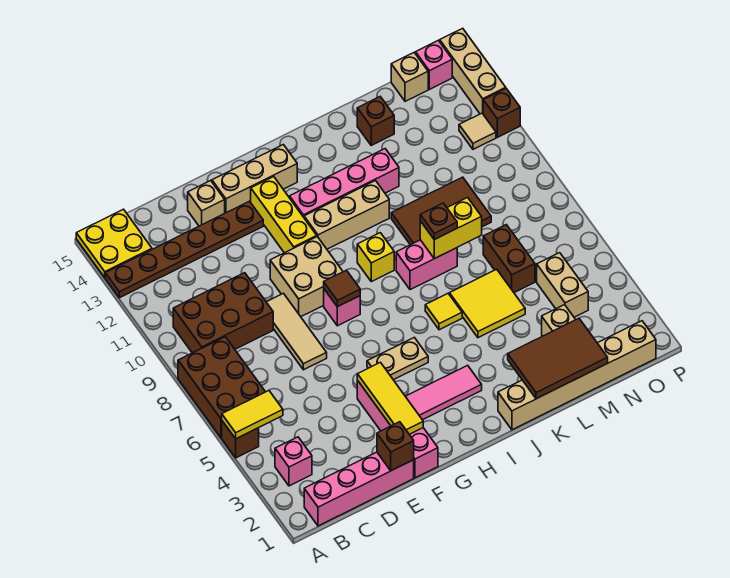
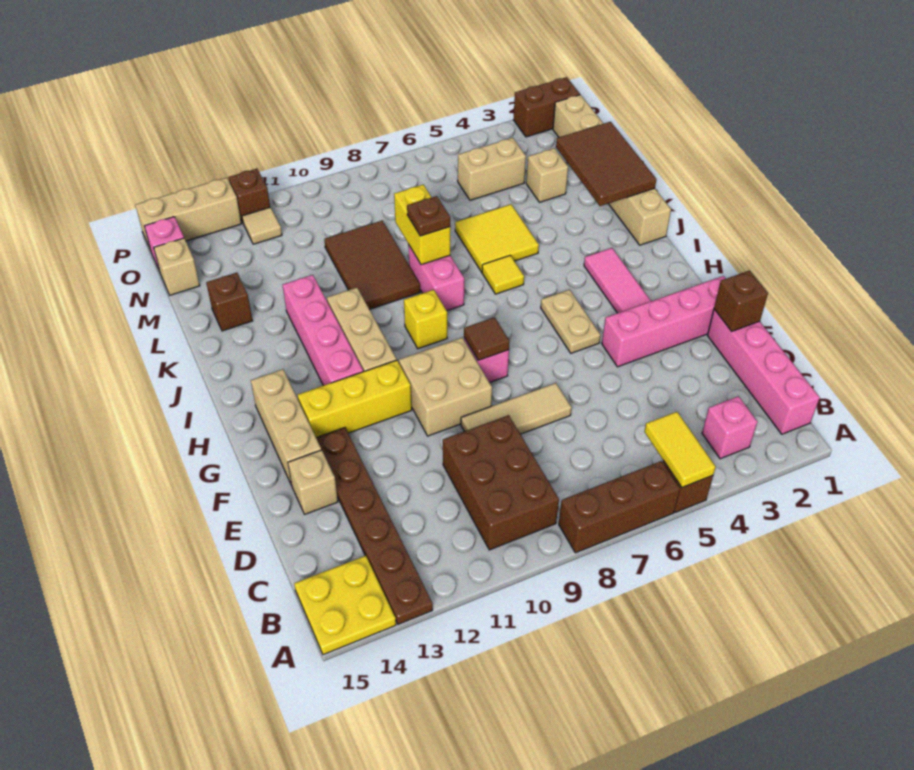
brown brick A6:B8 level 1 -> brown brick A6:A8 level 1
yellow tile F2:F4 level 2 -> none
brown brick M6:M7 level 1 -> brown brick P1:P2 level 1

